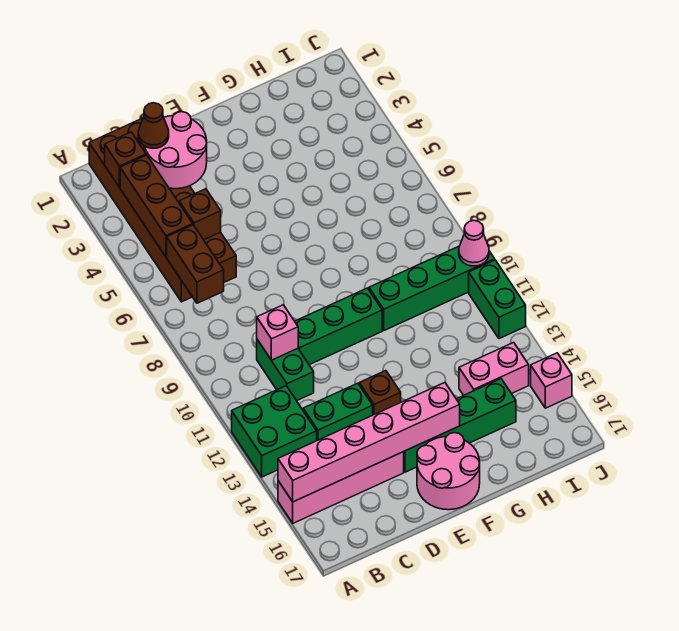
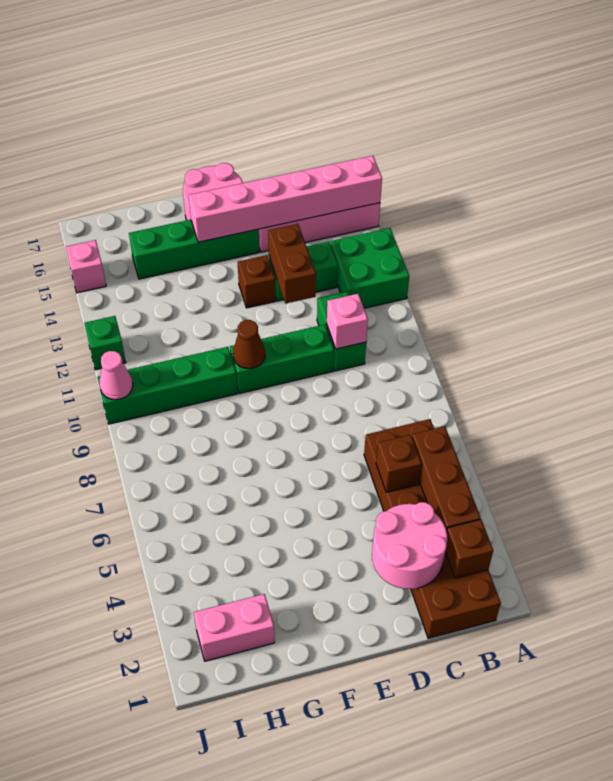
brown brick B6:B7 level 2 -> brown brick D12:D13 level 2
brown cone C2 level 3 -> brown cone F10 level 2
pink brick H14:I14 level 1 -> pink brick H2:I2 level 1
green brick J11:J12 level 1 -> green brick J12 level 1

